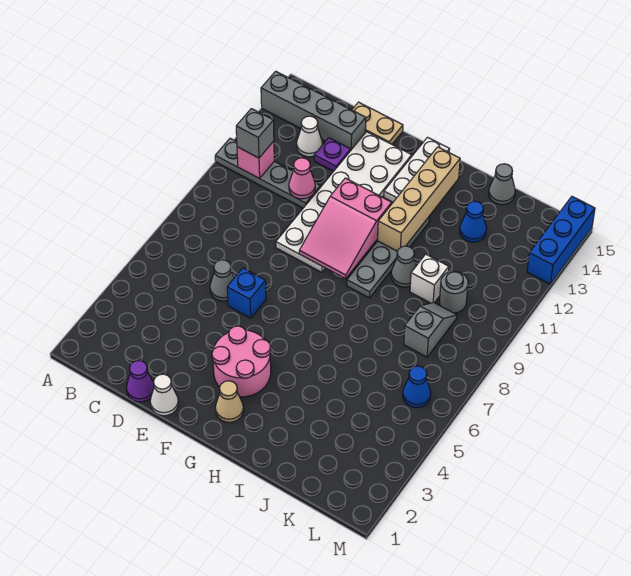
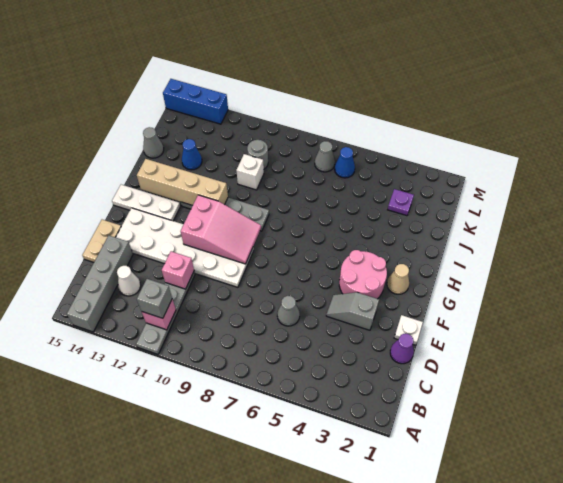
pink cone D11 level 2 -> pink brick D11 level 2
purple plate D13 level 1 -> purple plate K3 level 1
white cone E1 level 1 -> white plate E1 level 1
blue brick E6 level 1 -> none
grey cone I10 level 1 -> grey cone L7 level 1
grey slope K8:K9 level 1 top 8 -> grey slope E3:E4 level 1 top 3

